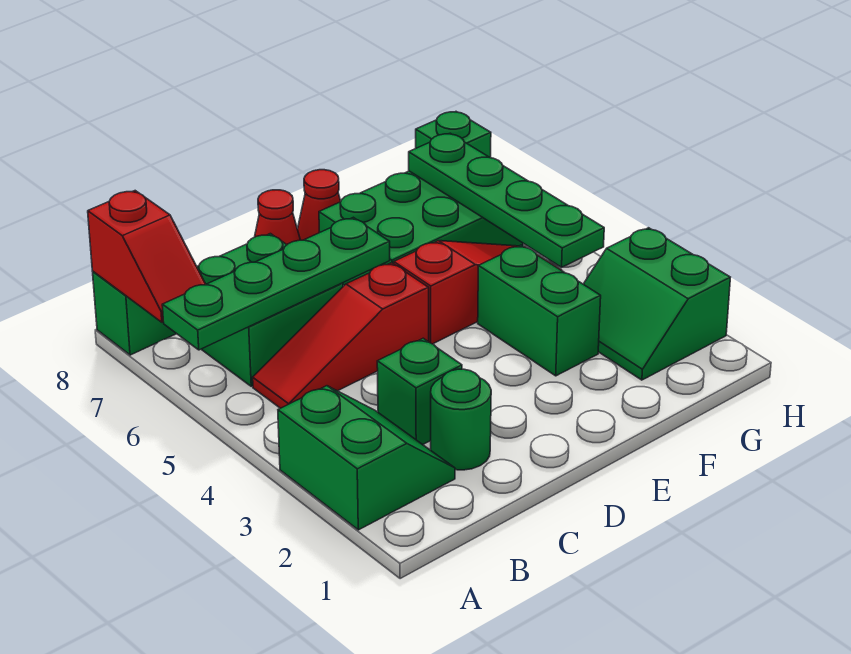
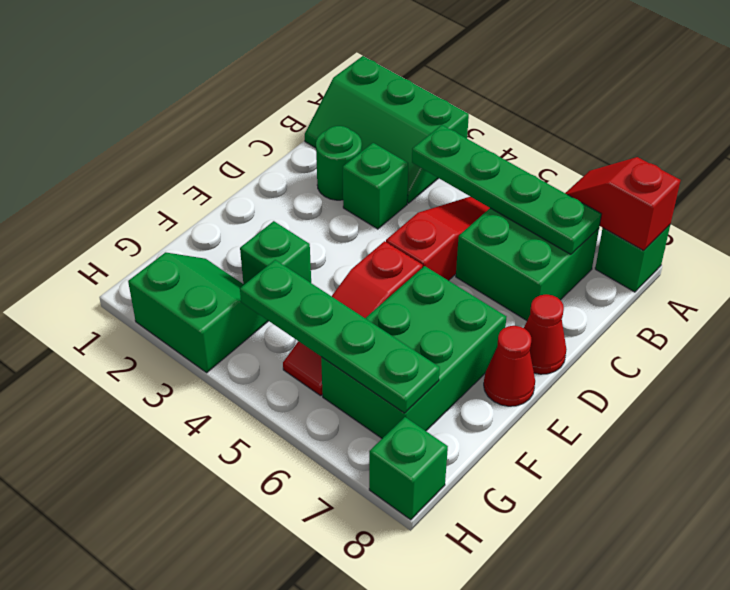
green slope A2:B3 level 1 top A -> green slope A1:B3 level 1 top A
green plate A6:D6 level 2 -> green plate B4:B7 level 2
green brick F3:F4 level 1 -> green brick F3 level 1

